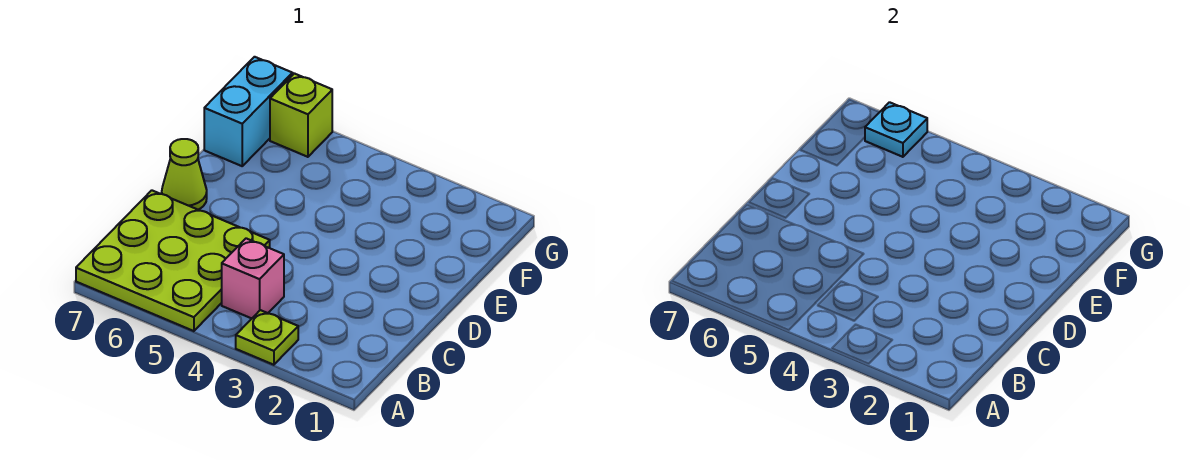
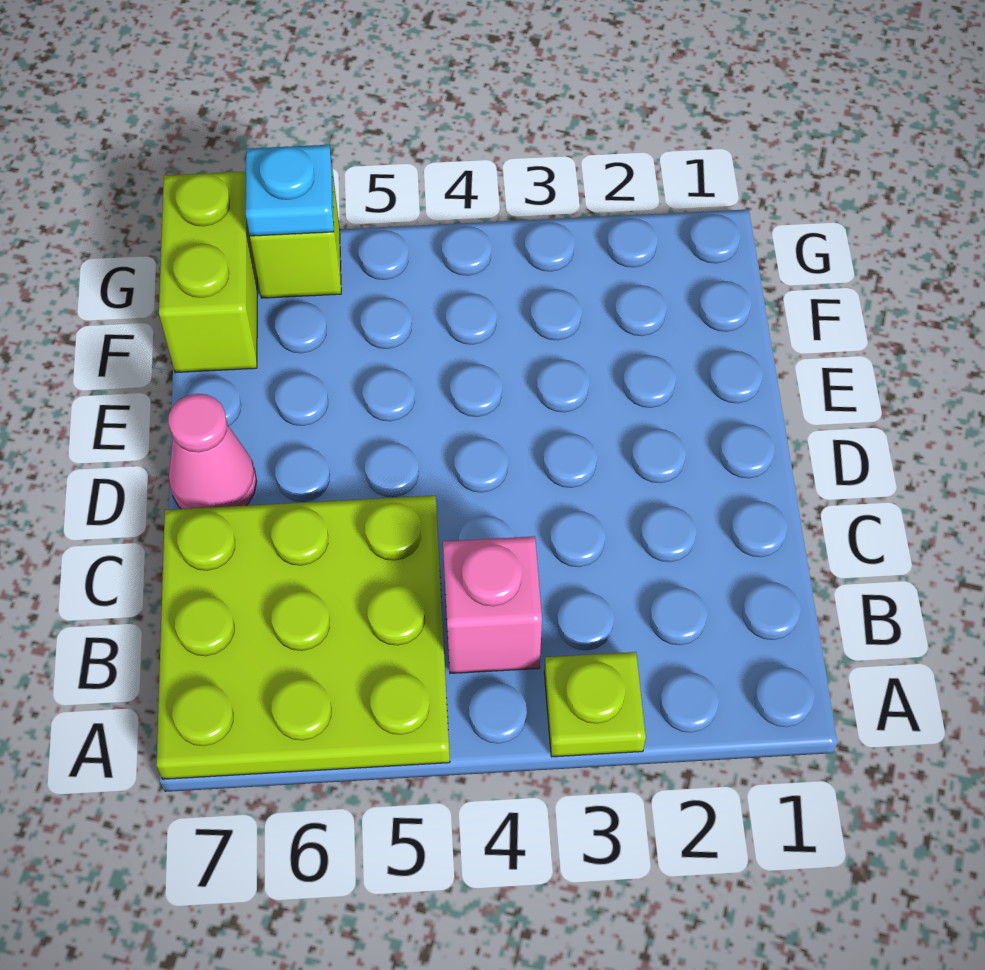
lime cone D7 level 1 -> pink cone D7 level 1
cyan brick F7:G7 level 1 -> lime brick F7:G7 level 1

